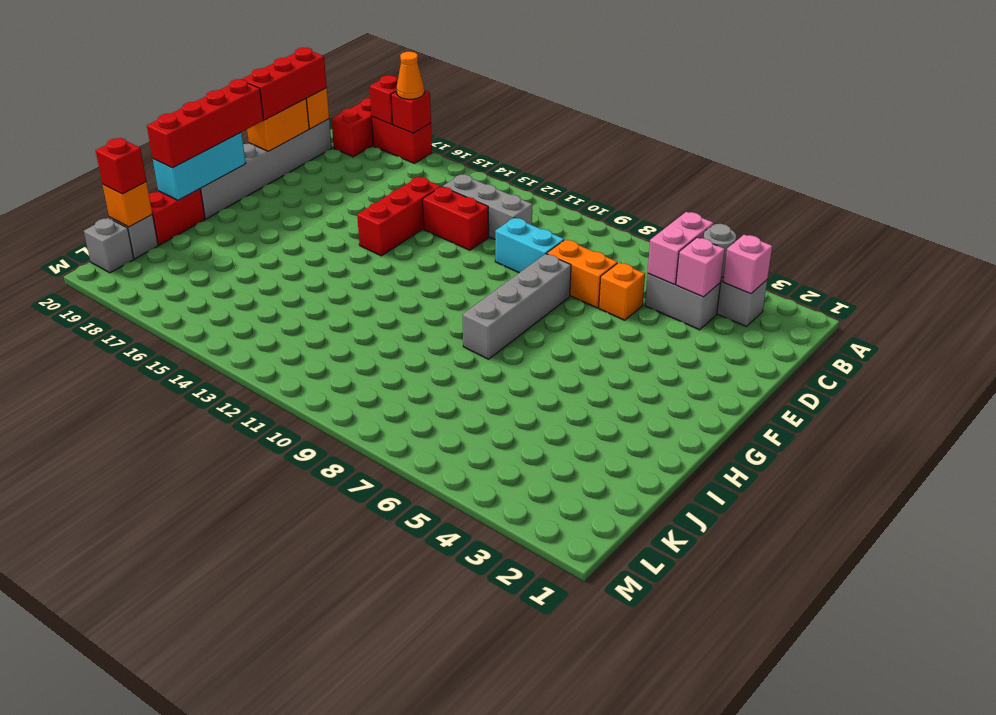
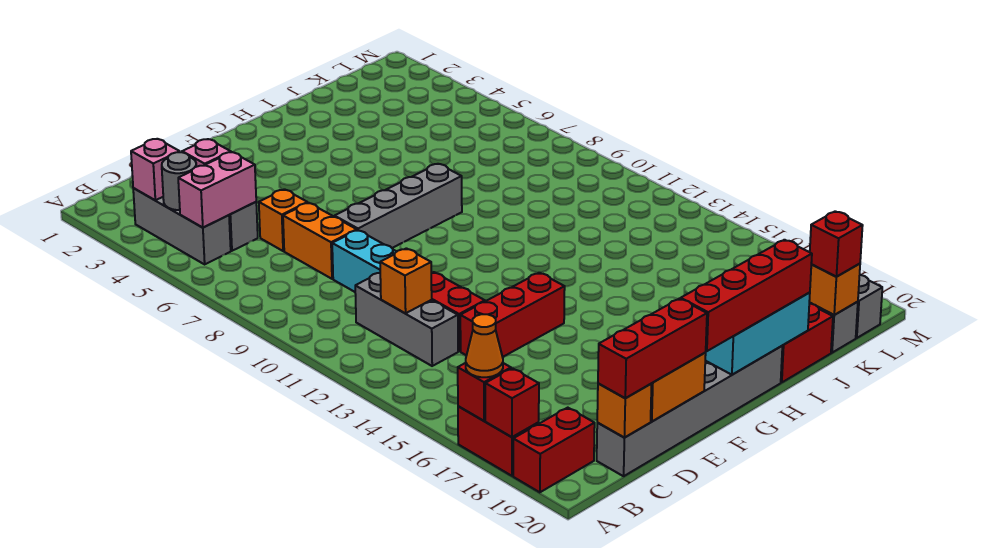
none -> orange brick C12 level 2

